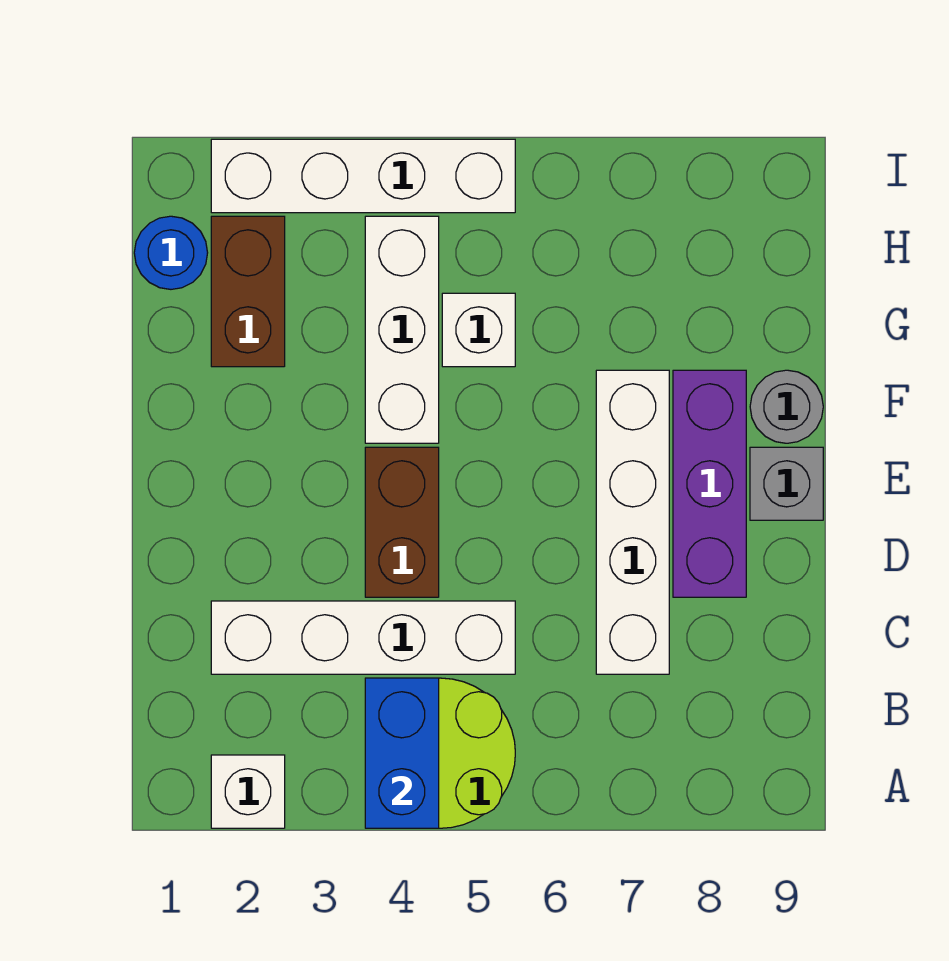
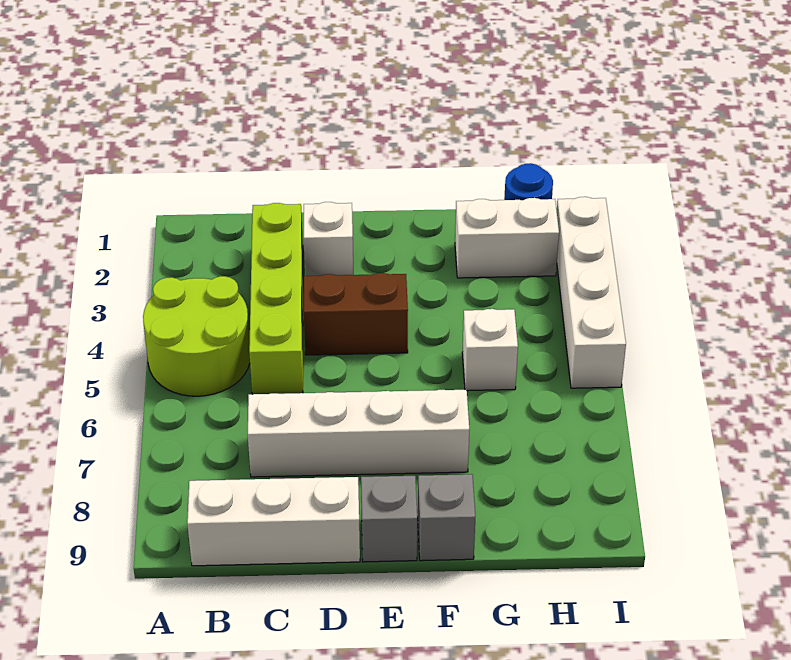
white brick A2 level 1 -> white brick D2 level 1
blue brick A4:B4 level 2 -> none
white brick C2:C5 level 1 -> lime brick C2:C5 level 1
purple brick D8:F8 level 1 -> none
white brick F4:H4 level 1 -> white brick B9:D9 level 1
grey round brick F9 level 1 -> grey brick F9 level 1
brown brick G2:H2 level 1 -> white brick G2:H2 level 1

